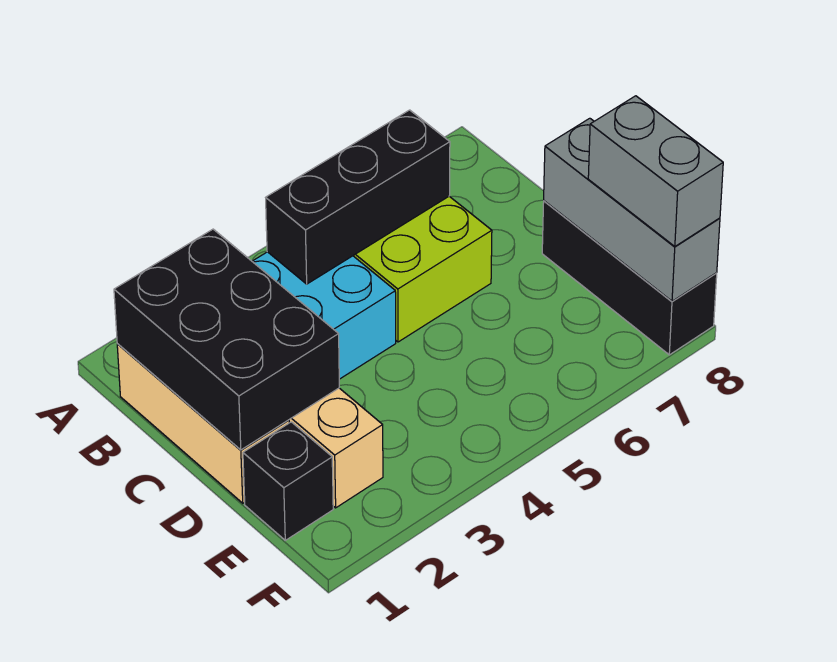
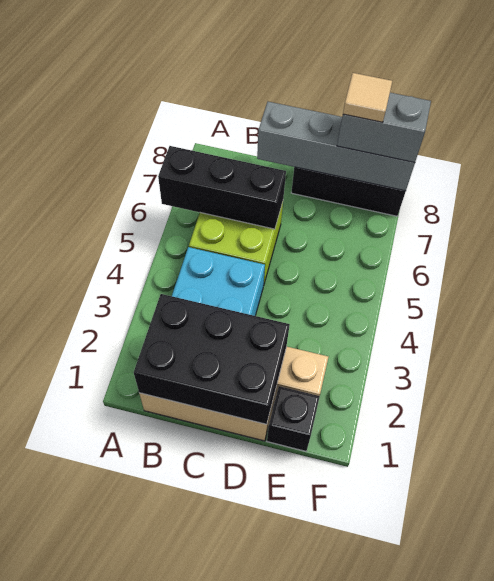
black brick B4:B6 level 2 -> black brick A6:C6 level 2
grey brick D8:F8 level 2 -> grey brick C8:F8 level 2
none -> tan tile E8 level 4

